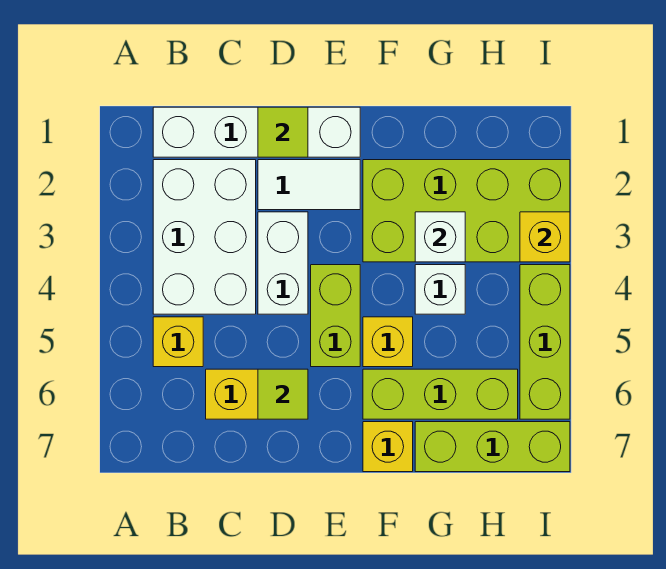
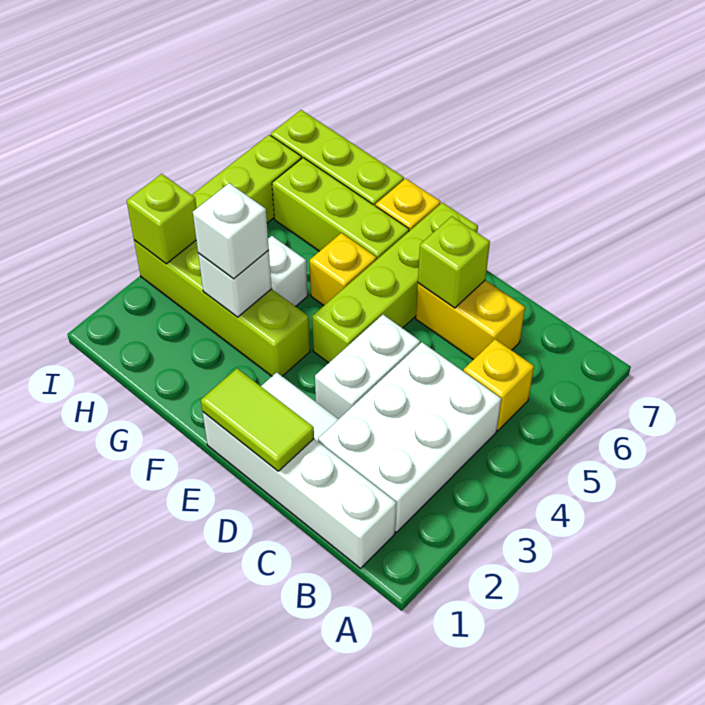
lime tile D1 level 2 -> lime tile D1:E1 level 2
lime tile D6 level 2 -> lime brick D6 level 2
lime brick E4:E5 level 1 -> lime brick E4:E7 level 1
lime brick F2:I3 level 1 -> lime brick F3:I3 level 1
none -> white brick G3 level 3
yellow brick I3 level 2 -> lime brick I3 level 2

